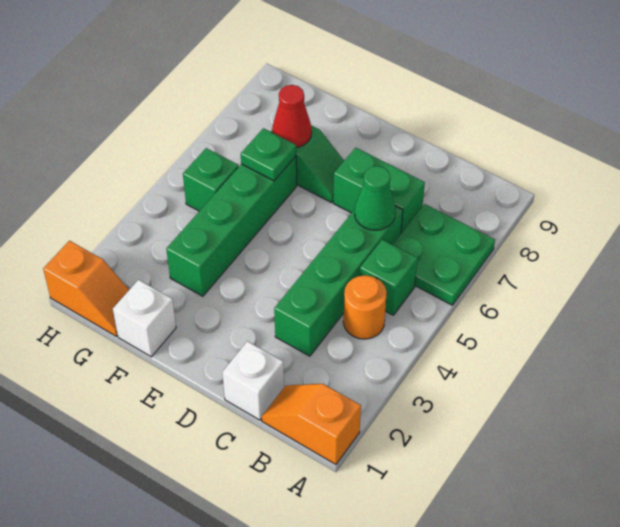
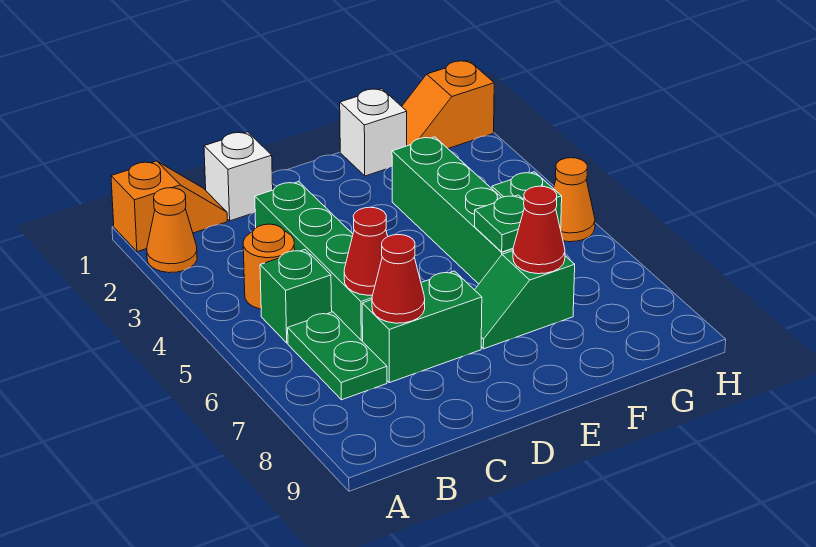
none -> orange cone A2 level 1
green plate A6:B7 level 1 -> green plate B6:B7 level 1
green cone C6 level 2 -> red cone C6 level 2
none -> red cone C7 level 2
none -> orange cone H5 level 1

